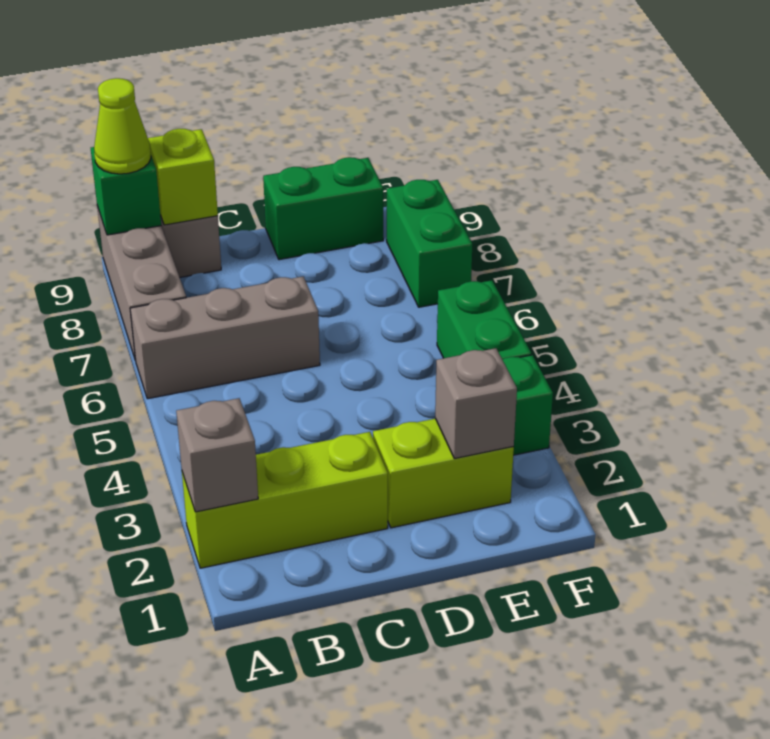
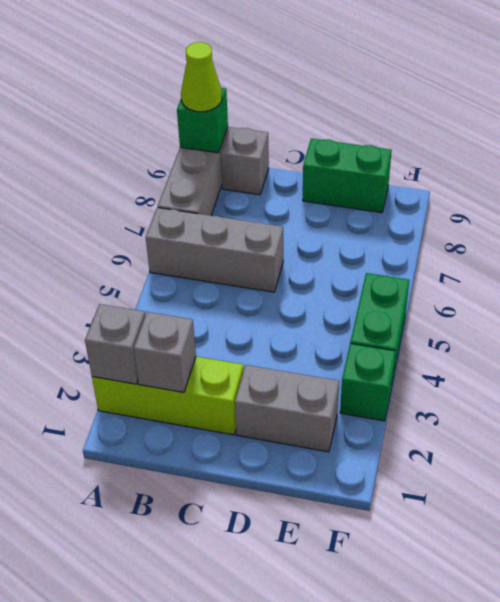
lime brick B9 level 2 -> none
lime brick D2:E2 level 1 -> grey brick D2:E2 level 1
grey brick E2 level 2 -> grey brick B2 level 2
green brick F7:F8 level 1 -> none

